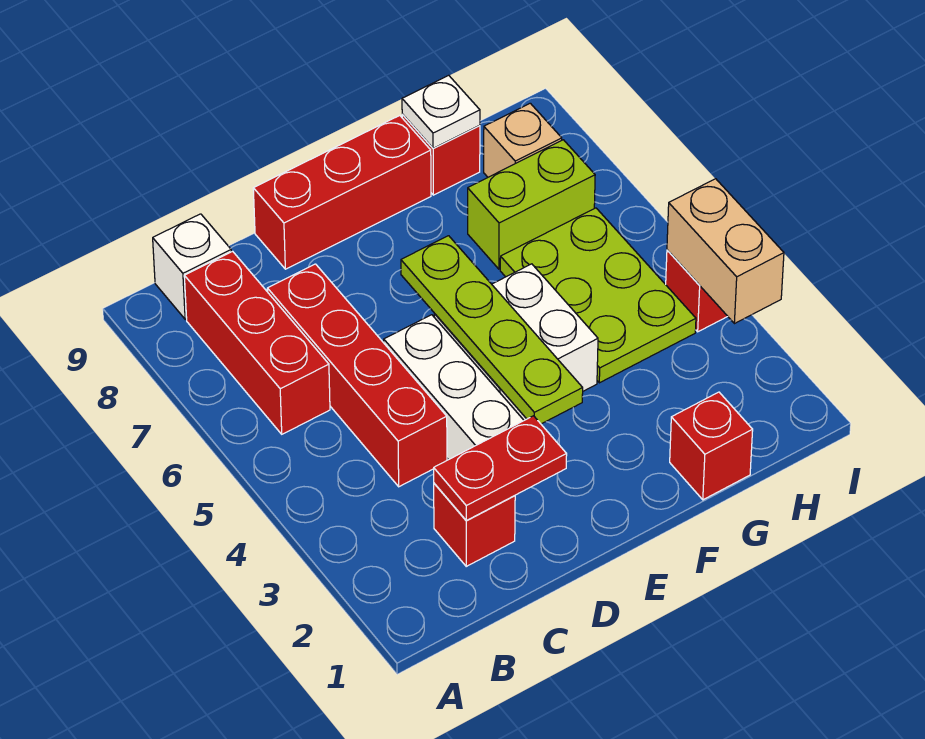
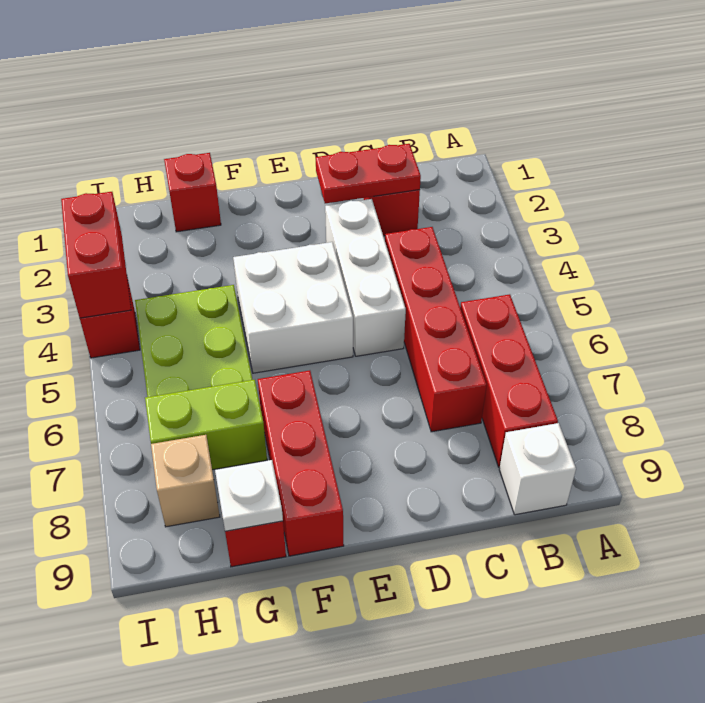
red brick D9:F9 level 1 -> red brick F7:F9 level 1
lime plate E3:E6 level 2 -> none
tan brick I3:I4 level 2 -> red brick I3:I4 level 2

